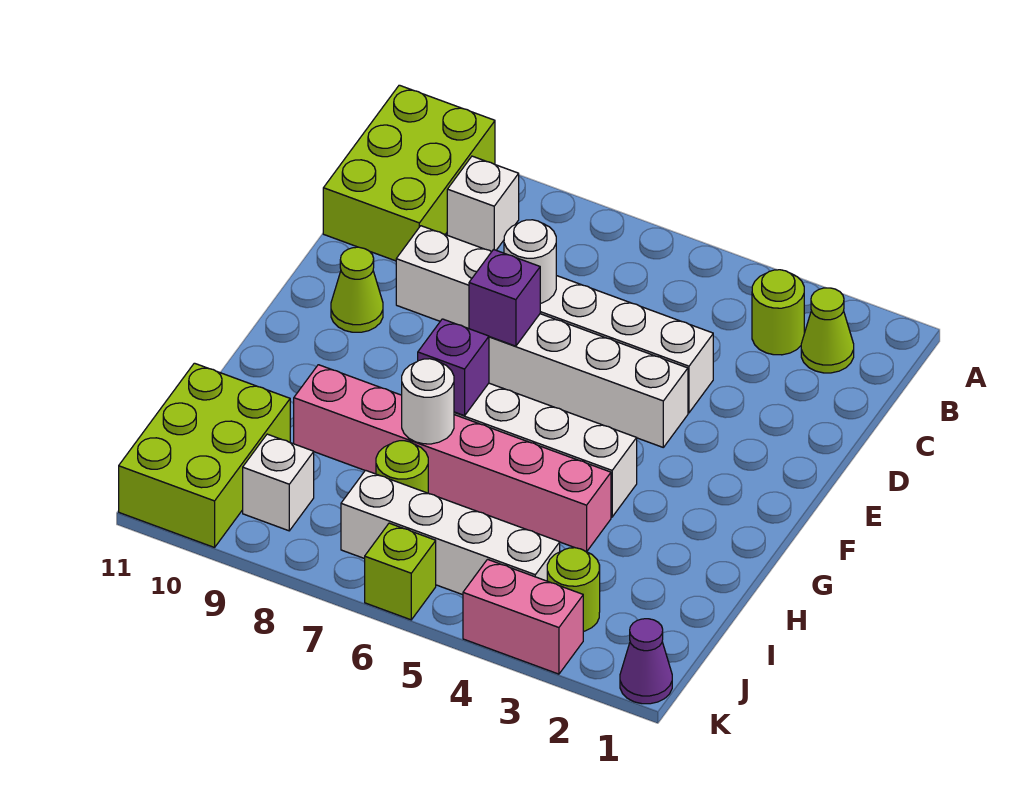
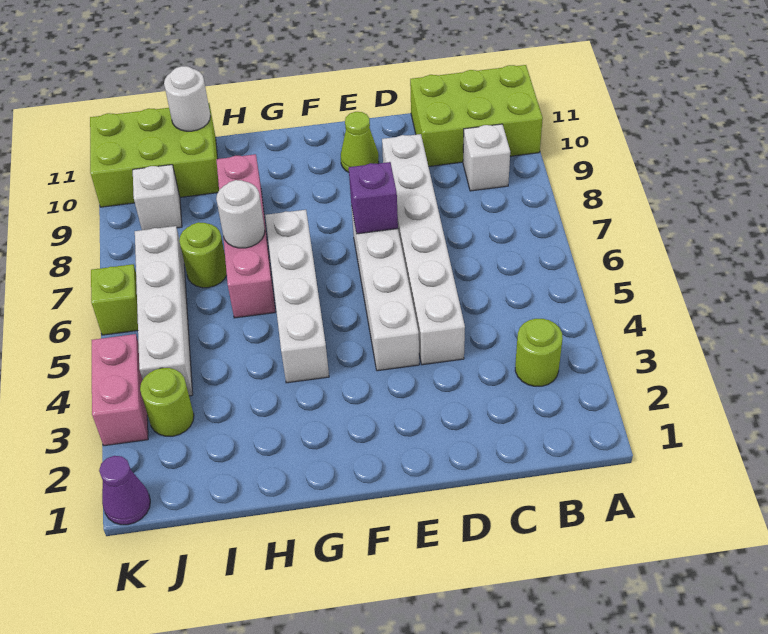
lime cone B2 level 1 -> none
white round brick D7 level 2 -> white round brick I11 level 2
purple brick G7 level 2 -> none
pink brick H4:H9 level 1 -> pink brick H6:H9 level 1

